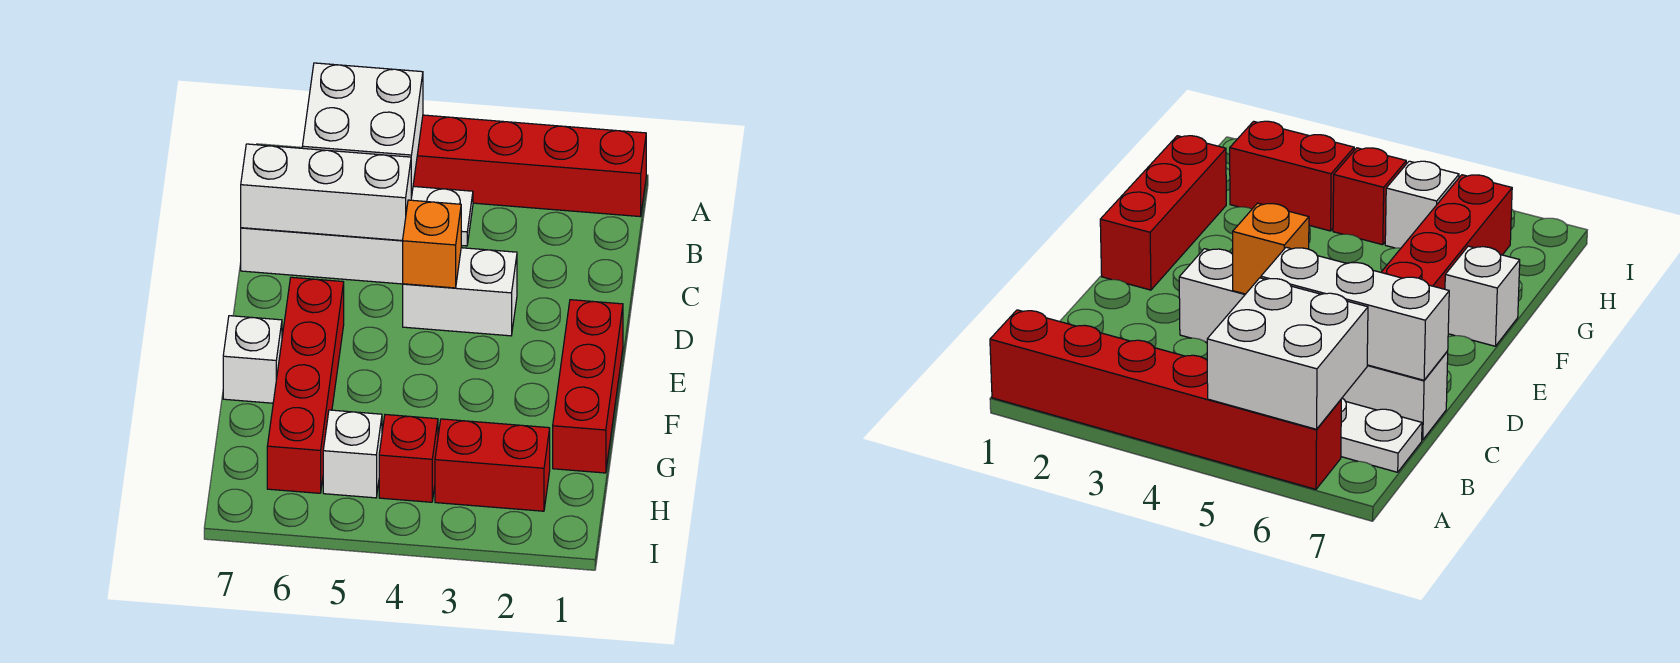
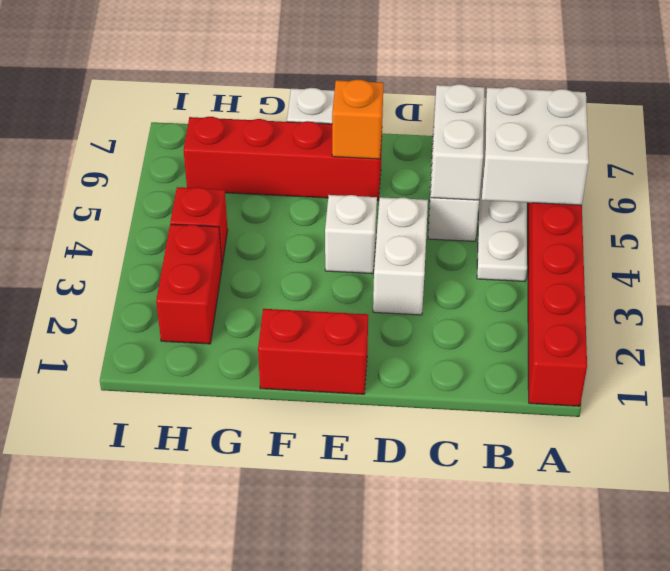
white brick C5:C7 level 2 -> white brick C5:C6 level 2
orange brick D4 level 2 -> orange brick E6 level 2
red brick E1:G1 level 1 -> red brick E1:F1 level 1
white brick H5 level 1 -> white brick E4 level 1

